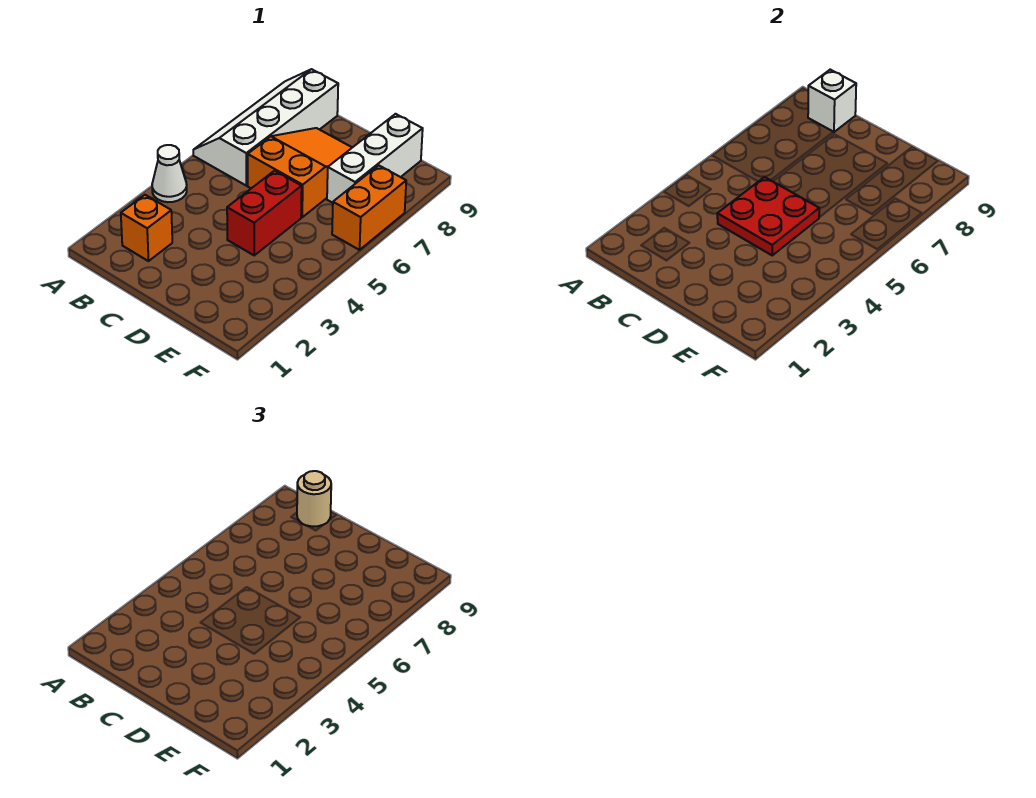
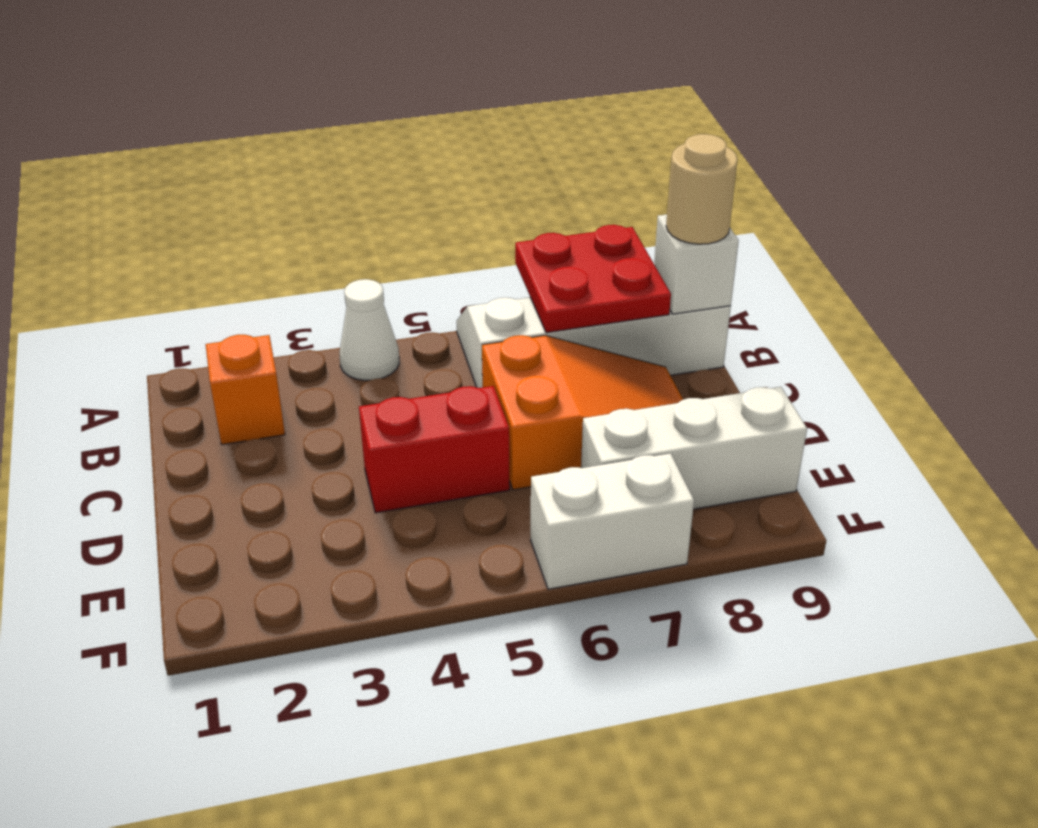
red plate C4:D5 level 2 -> red plate A7:B8 level 2
orange brick F6:F7 level 1 -> white brick F6:F7 level 1

